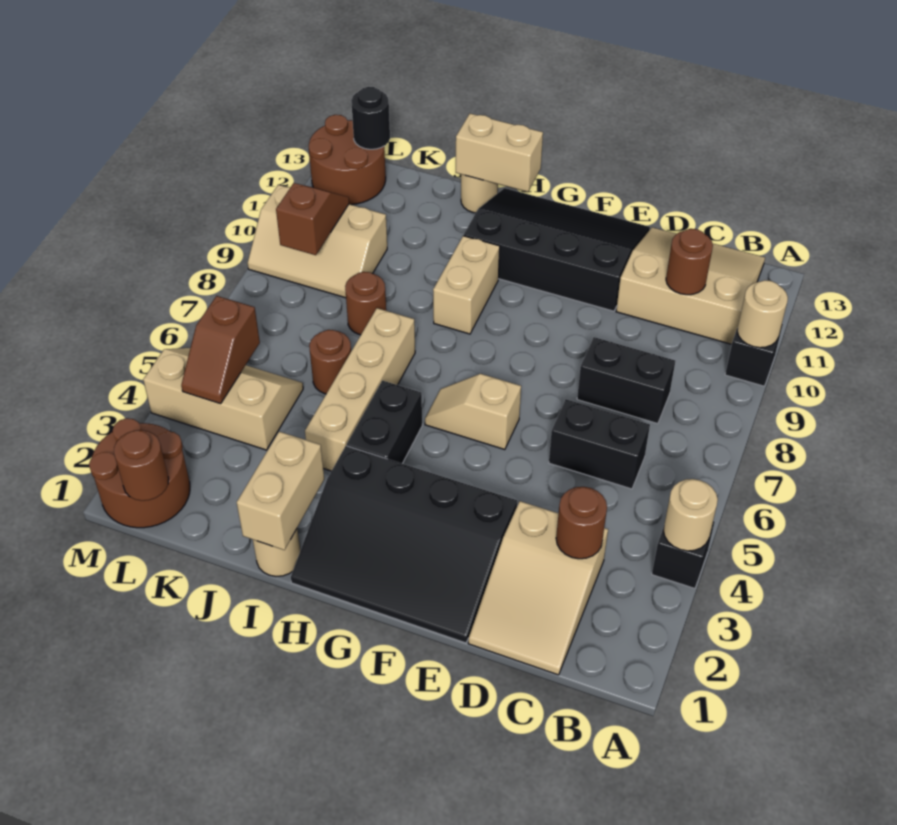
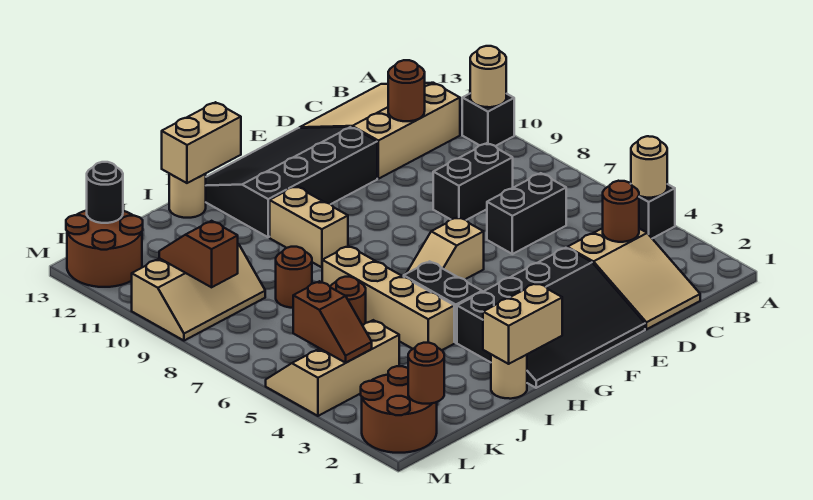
tan brick I1:I2 level 2 -> tan brick H1:I1 level 2

